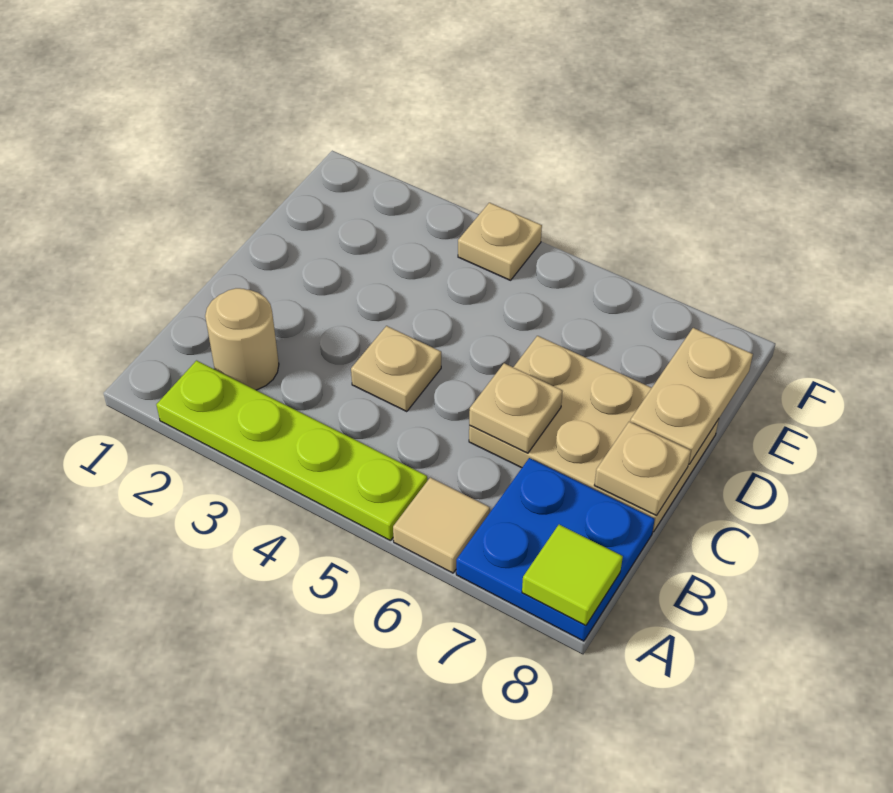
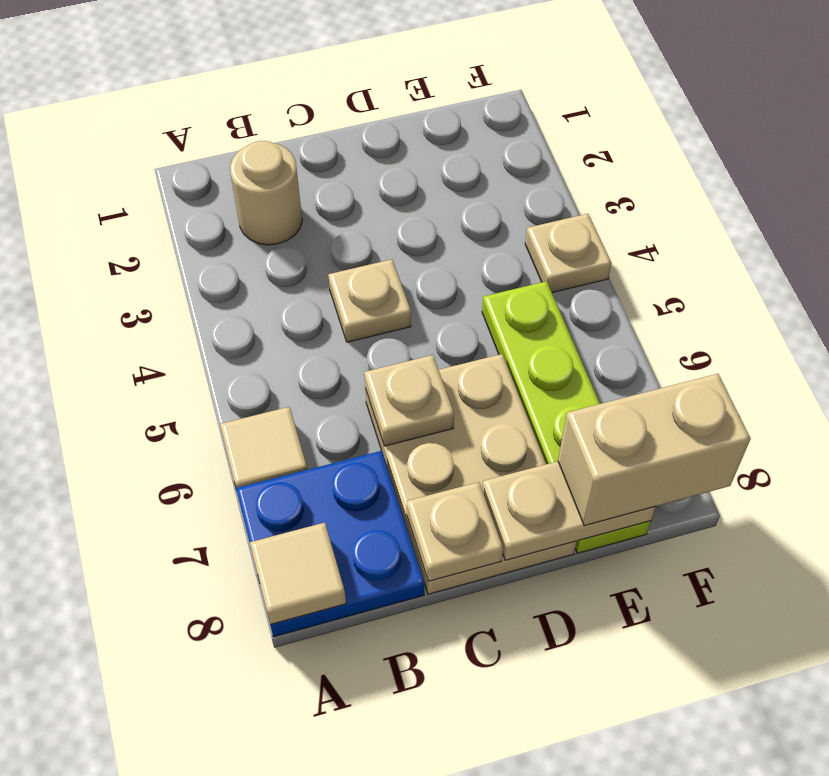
lime plate A2:A5 level 1 -> lime plate E5:E8 level 1
lime tile A8 level 2 -> tan tile A8 level 2
none -> tan brick E8:F8 level 3

